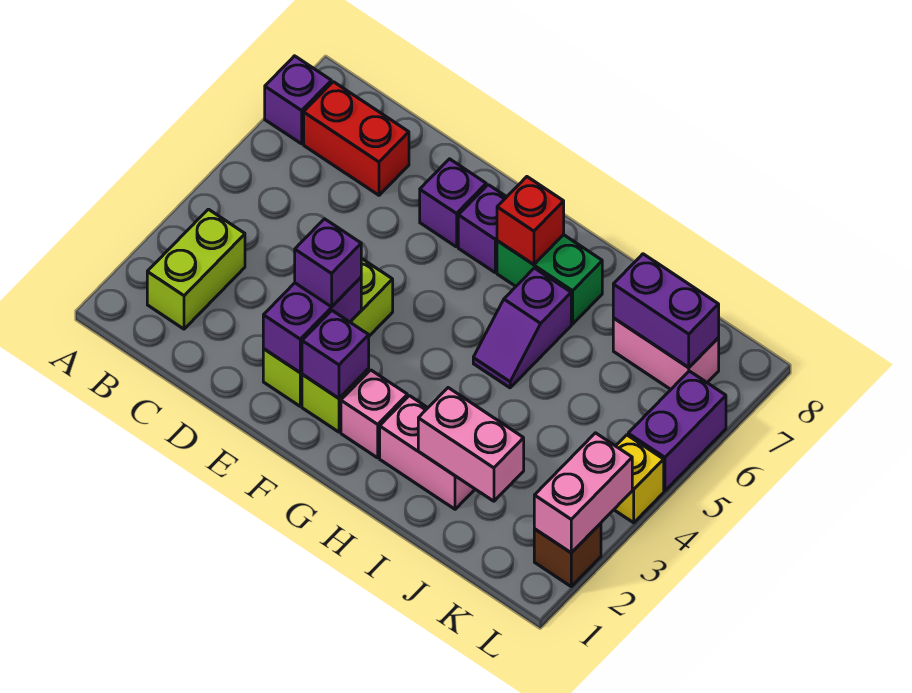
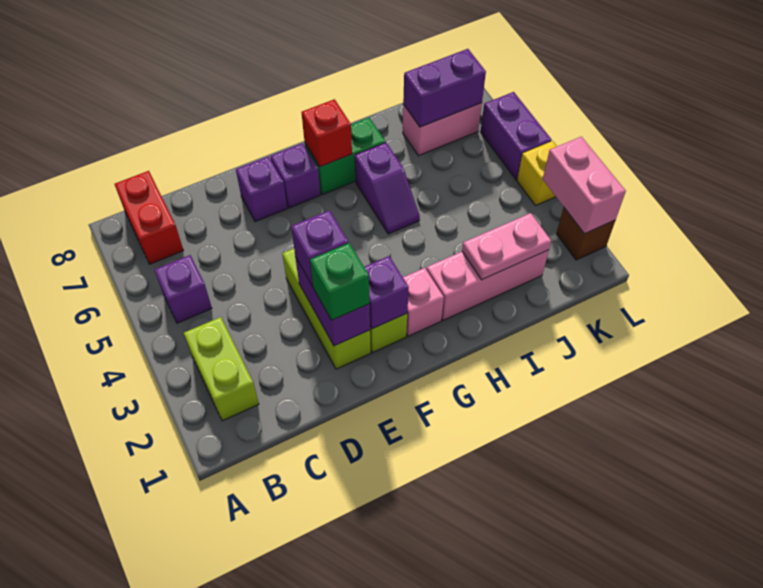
purple brick A7 level 1 -> purple brick B5 level 1
red brick B7:C7 level 1 -> red brick B7:B8 level 1
none -> green brick E2 level 3
pink brick H2:I2 level 1 -> pink brick H2:J2 level 1
pink brick I2:J2 level 2 -> pink plate I2:J2 level 2

